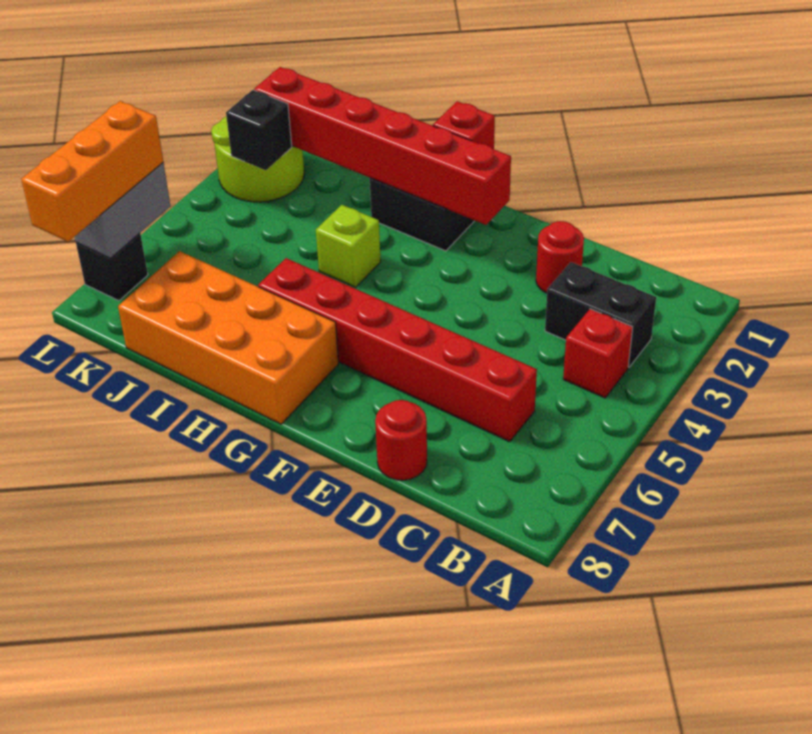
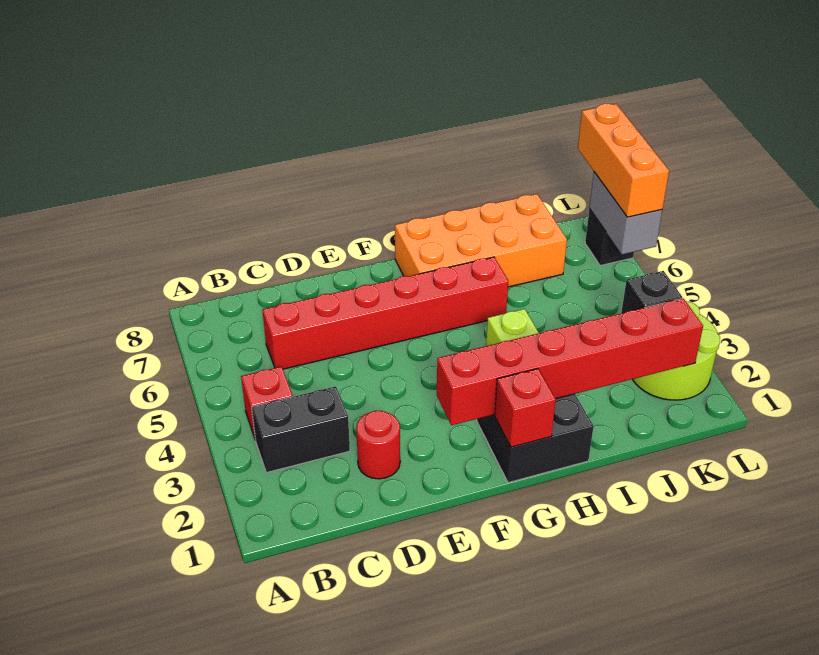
red round brick D8 level 1 -> none

